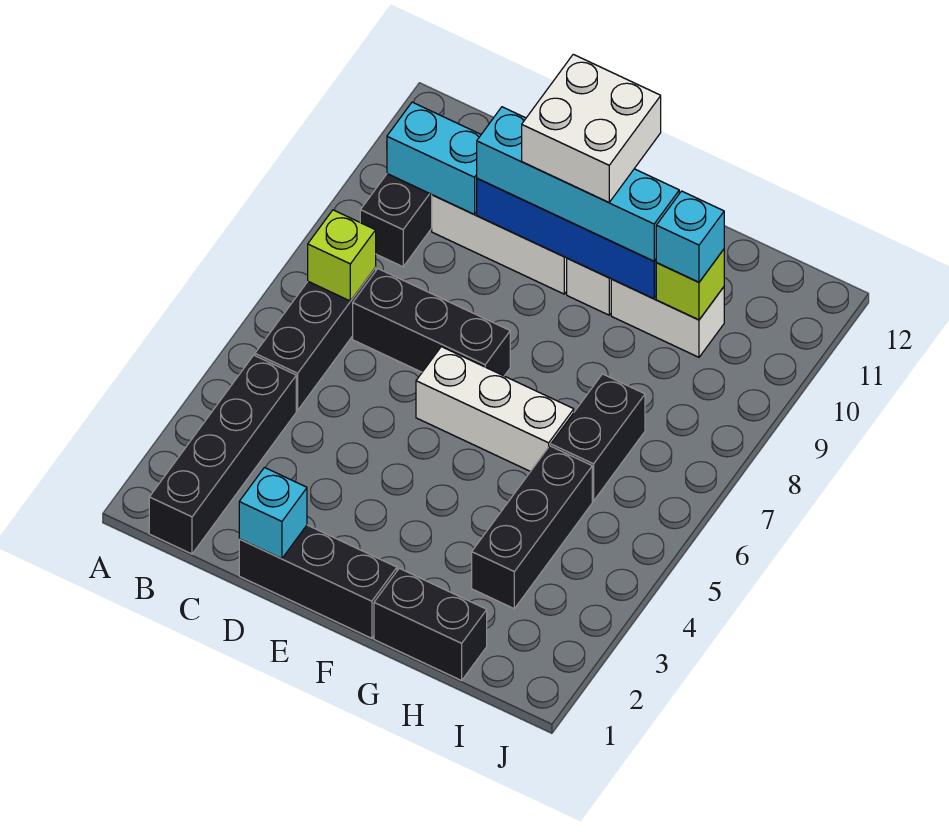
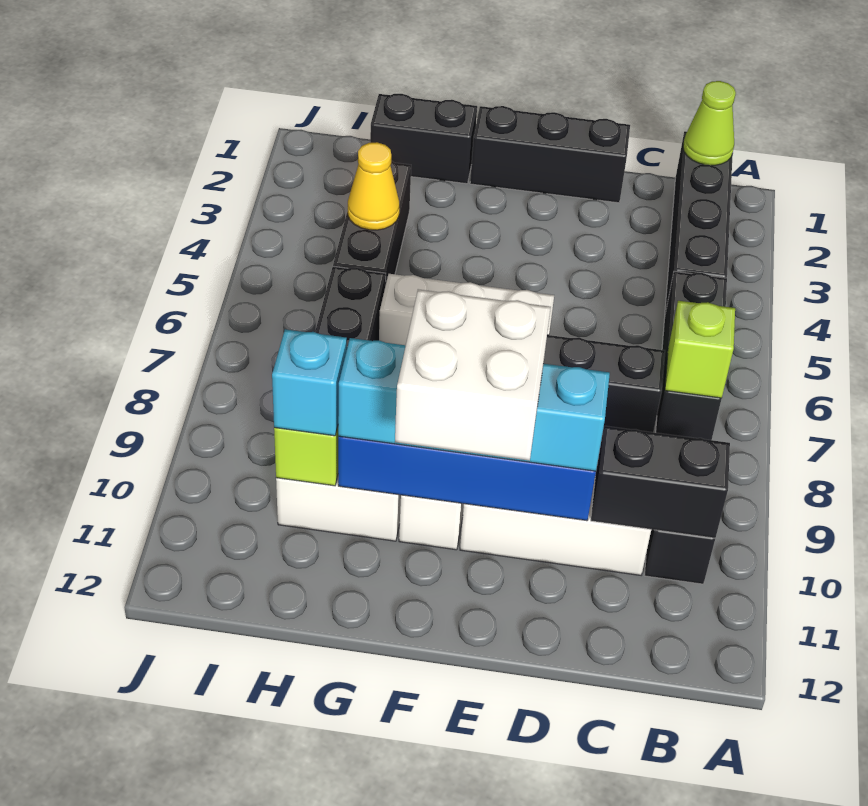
none -> lime cone B1 level 2
cyan brick B10:C10 level 2 -> black brick B10:C10 level 2
cyan brick D1 level 2 -> none
none -> yellow cone H4 level 2

